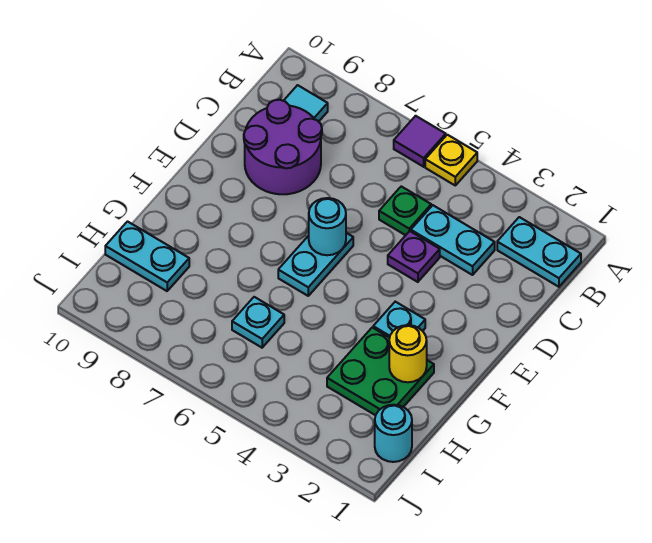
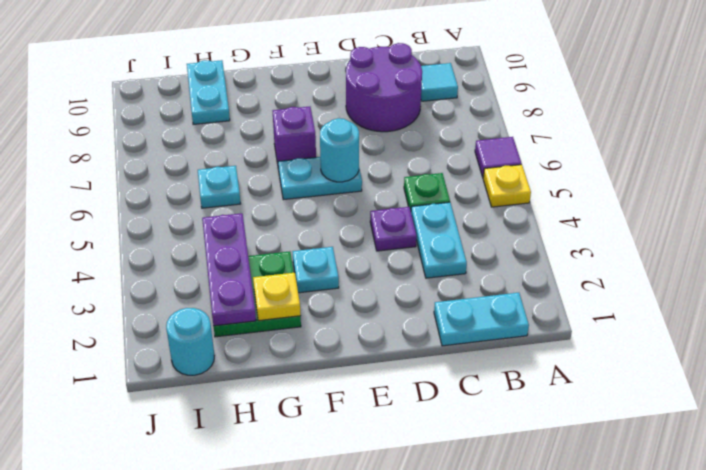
cyan plate B1:B2 level 1 -> cyan plate B1:C1 level 1
none -> purple brick F7 level 1
yellow round brick G2 level 2 -> yellow plate G2 level 2
none -> purple plate H2:H4 level 2

